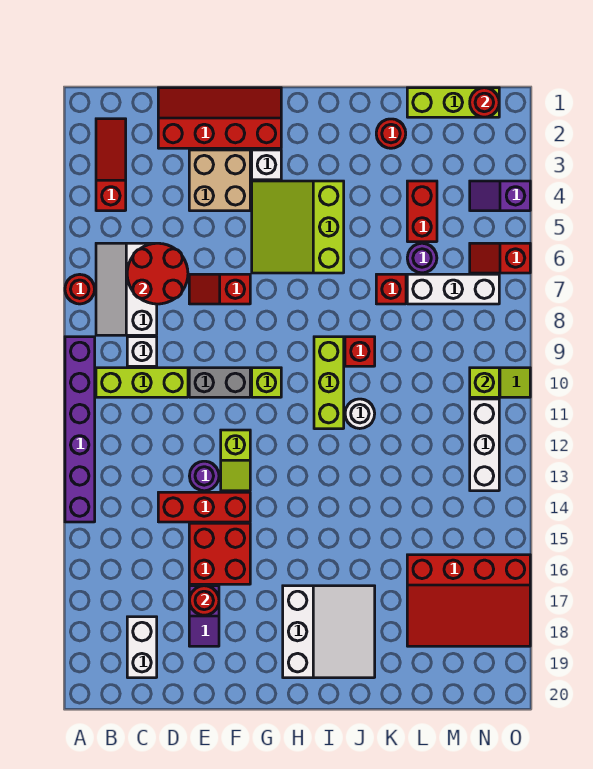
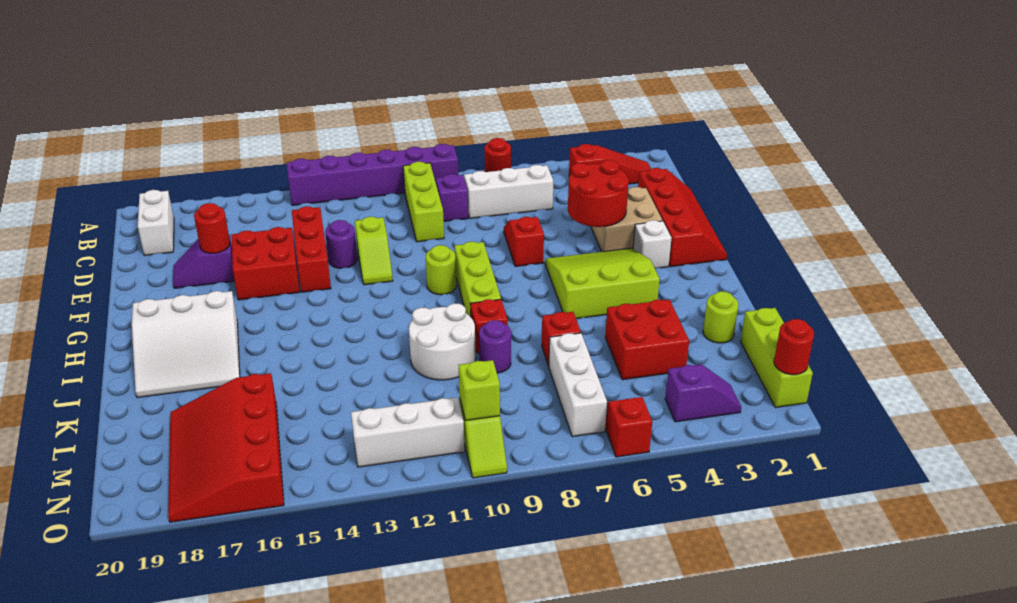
red round brick C6:D7 level 2 -> red round brick E4:F5 level 2
white brick C9 level 1 -> purple brick C9 level 1
white brick C18:C19 level 1 -> white brick B19:C19 level 1
grey brick E10:F10 level 1 -> none
lime slope F12:F13 level 1 top 12 -> lime slope E12:F12 level 1 top E
lime brick G10 level 1 -> lime round brick G10 level 1
lime brick I9:I11 level 1 -> lime brick G9:I9 level 1
white round brick J11 level 1 -> white round brick J10:K11 level 1
red round brick K2 level 1 -> lime round brick K2 level 1
red brick L4:L5 level 1 -> red brick K4:L5 level 1
purple round brick L6 level 1 -> purple round brick K9 level 1
purple slope N4:O4 level 1 top O -> purple slope N3:N4 level 1 top 4

